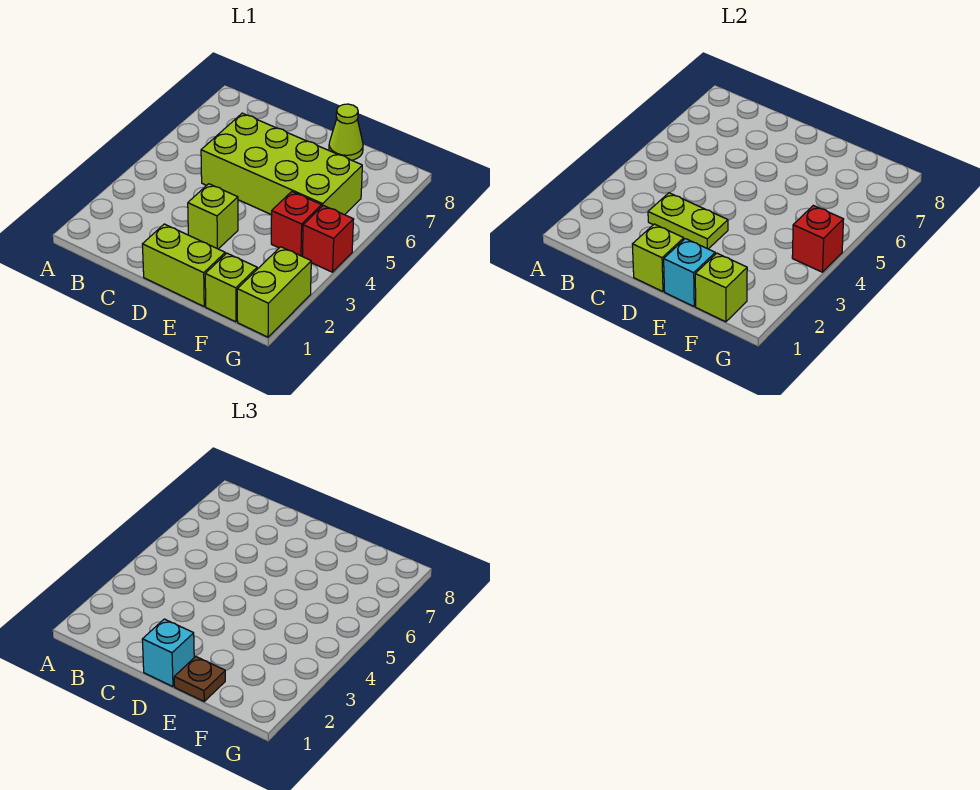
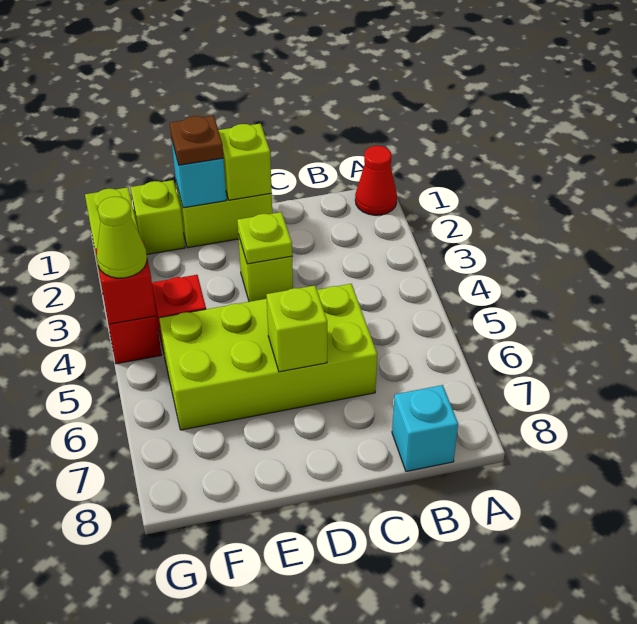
none -> red cone A1 level 1
lime plate C3:D3 level 2 -> lime plate D3 level 2
cyan brick D1 level 3 -> cyan brick B8 level 1
lime cone E8 level 1 -> lime cone G4 level 3
lime brick F1 level 2 -> lime brick D6 level 2

